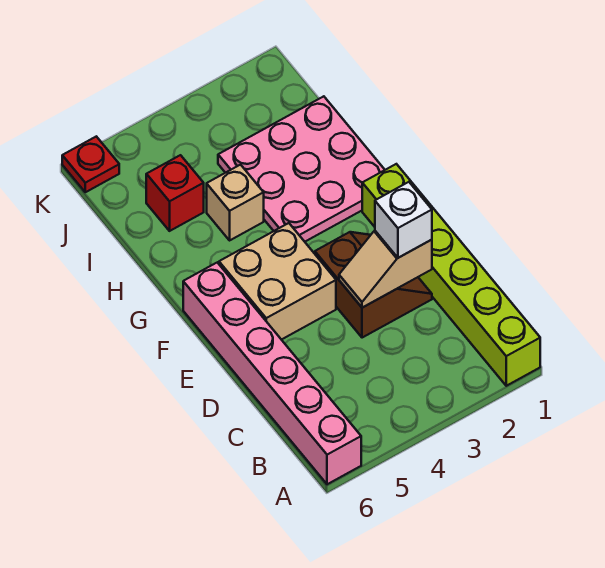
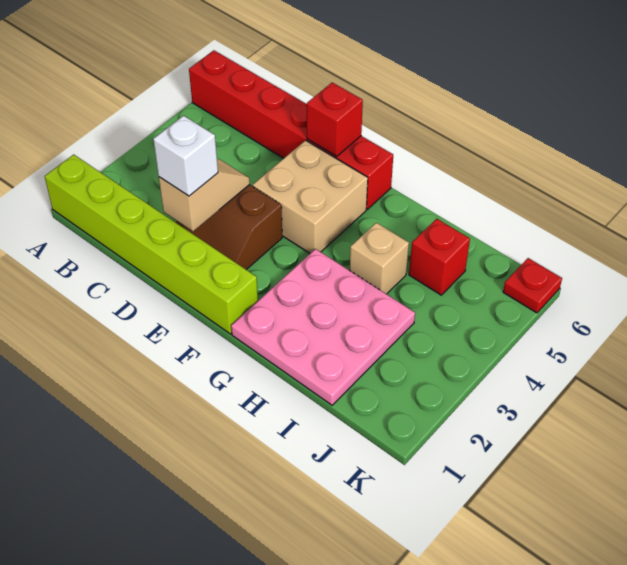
pink brick A6:F6 level 1 -> red brick A6:F6 level 1
none -> red brick E6 level 2

